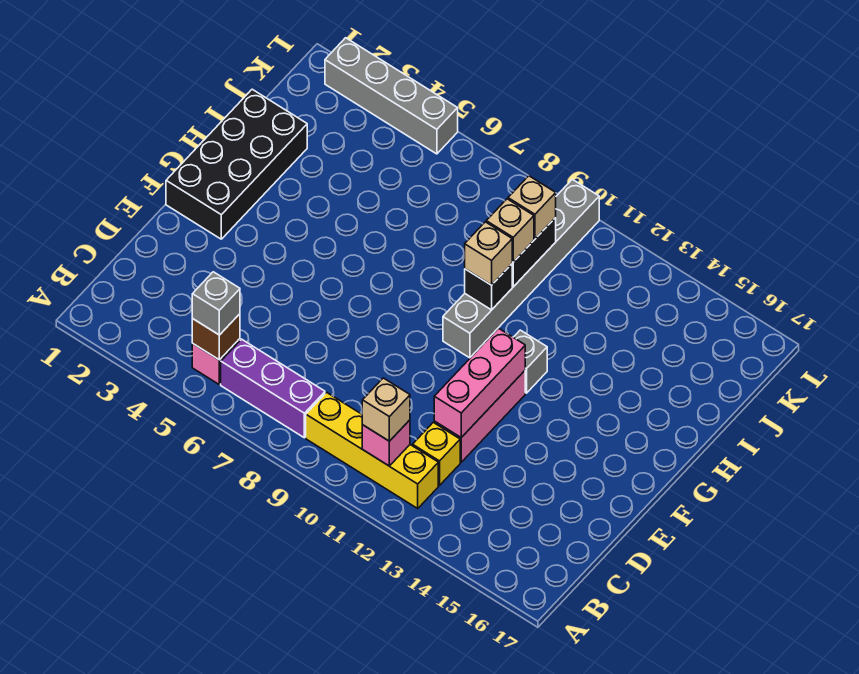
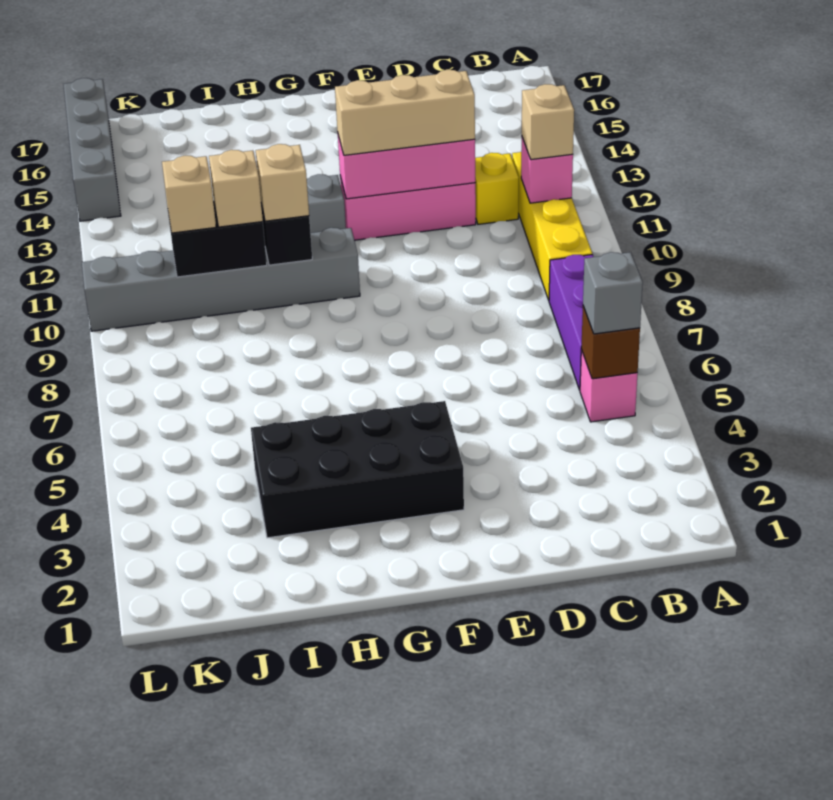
none -> tan brick D12:F12 level 3
black brick F1:I2 level 1 -> black brick F3:I4 level 1
grey brick L2:L5 level 1 -> grey brick L14:L17 level 1

